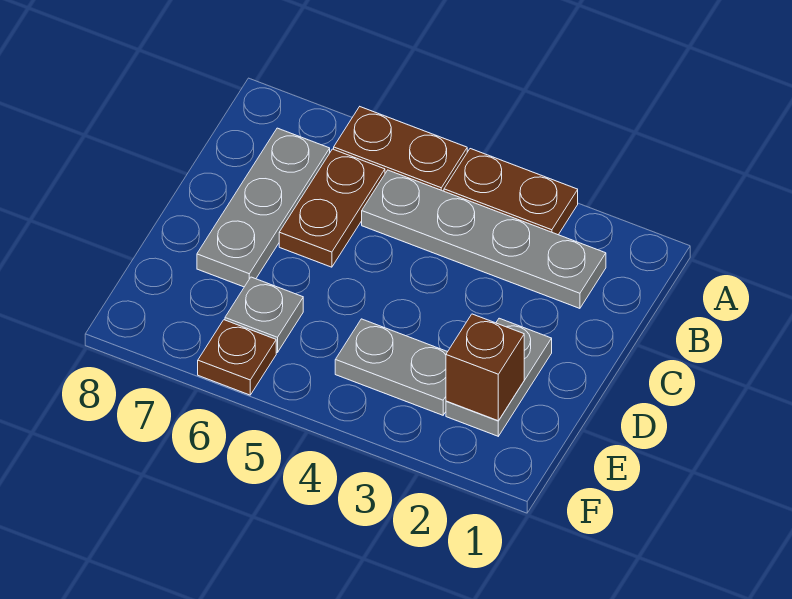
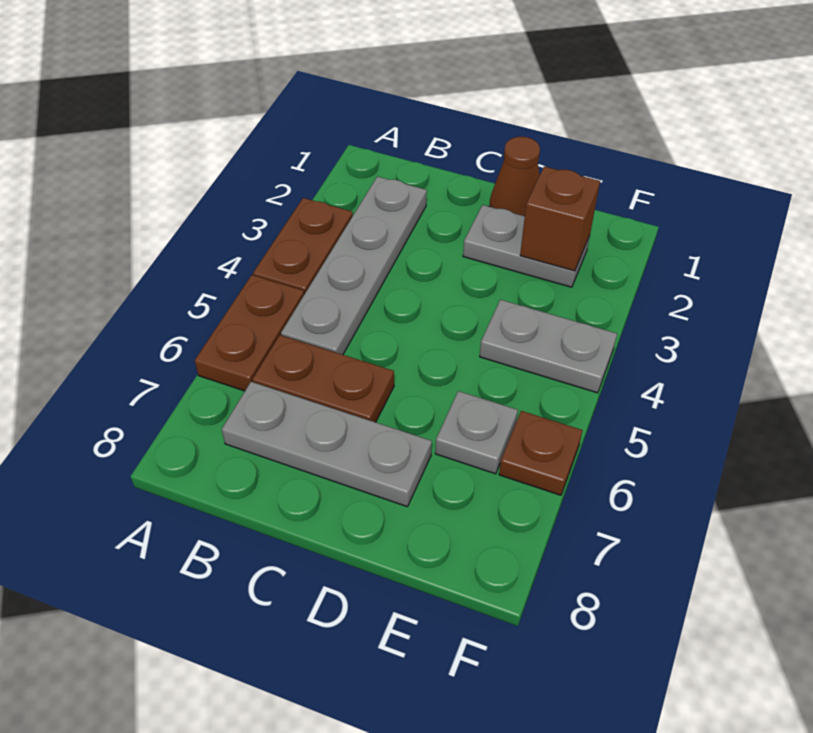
none -> brown cone D1 level 1
grey plate E3:E4 level 1 -> grey plate E4:F4 level 1

